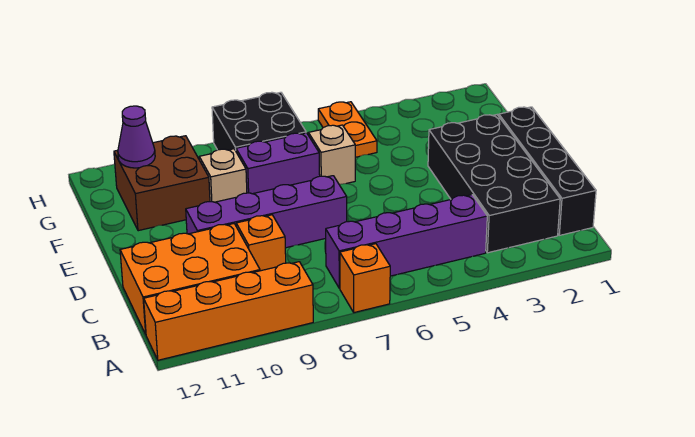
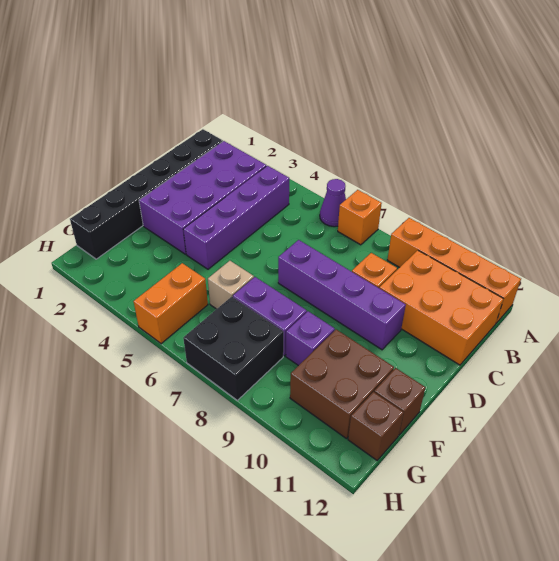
black brick B1:E1 level 1 -> black brick B1:G1 level 1
black brick B2:E3 level 1 -> purple brick B2:E3 level 1
purple brick B4:B7 level 1 -> purple brick B4:E4 level 1
tan brick F9 level 1 -> purple brick F9 level 1
none -> brown brick F12 level 1
orange plate G5:H5 level 1 -> orange brick G5:H5 level 1
purple cone G11 level 2 -> purple cone A6 level 1
none -> brown brick G12 level 1

